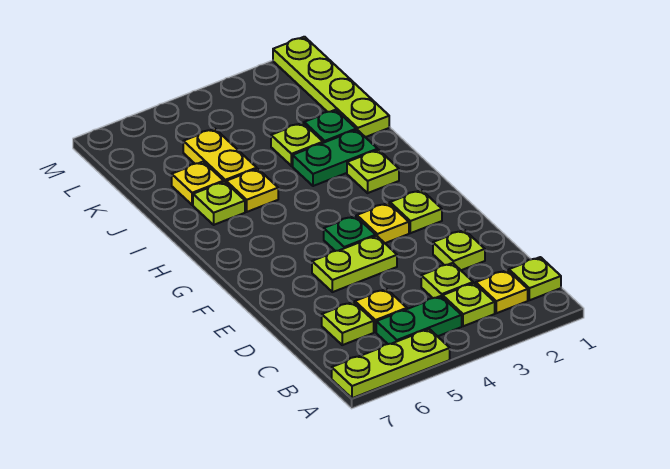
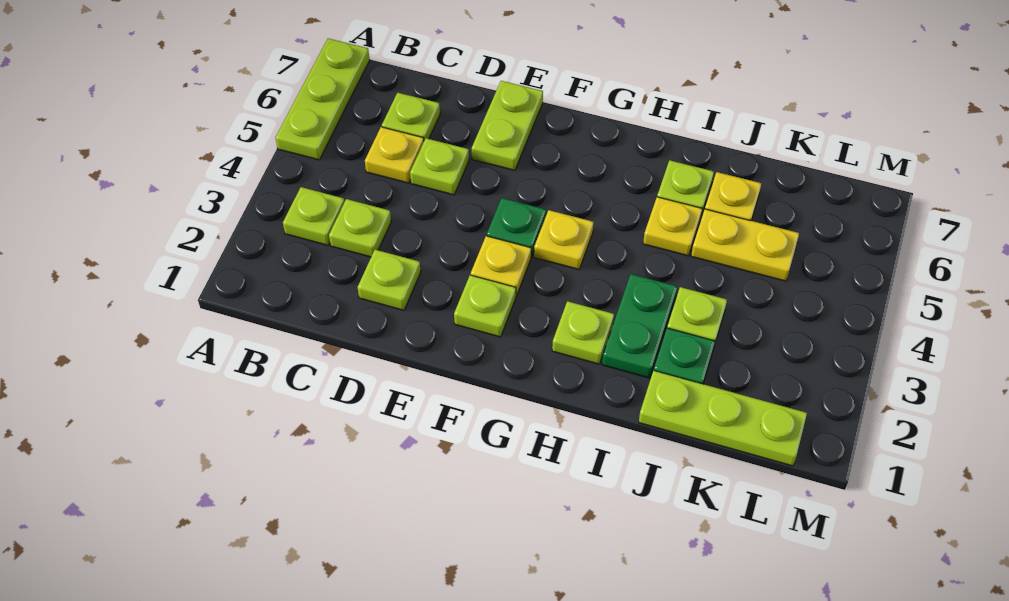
lime plate B1 level 1 -> lime plate D5 level 1
yellow plate B2 level 1 -> yellow plate G4 level 1
green plate B4:B5 level 1 -> none
lime plate E4:E5 level 1 -> lime plate E6:E7 level 1
lime plate J1:M1 level 1 -> lime plate J1:L1 level 1

